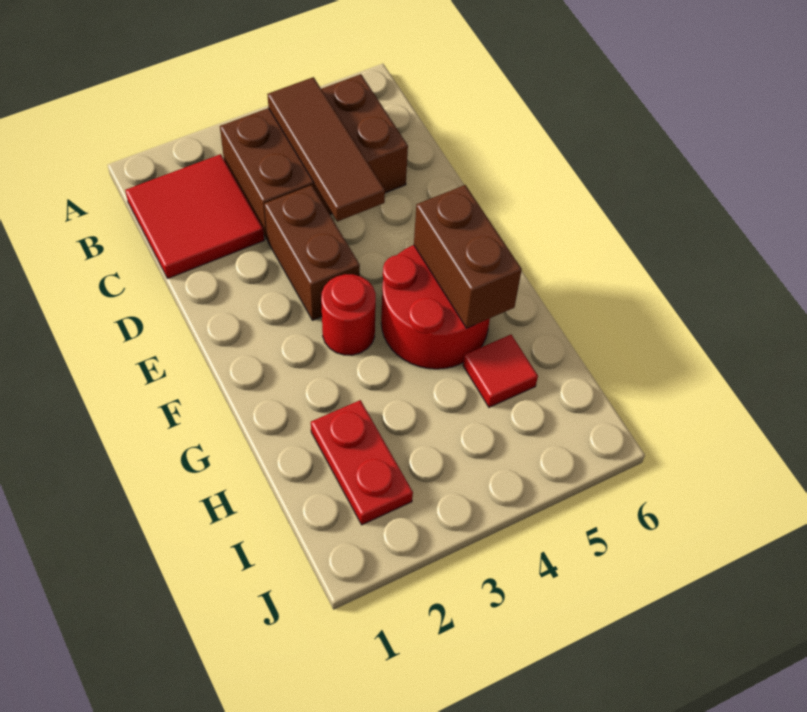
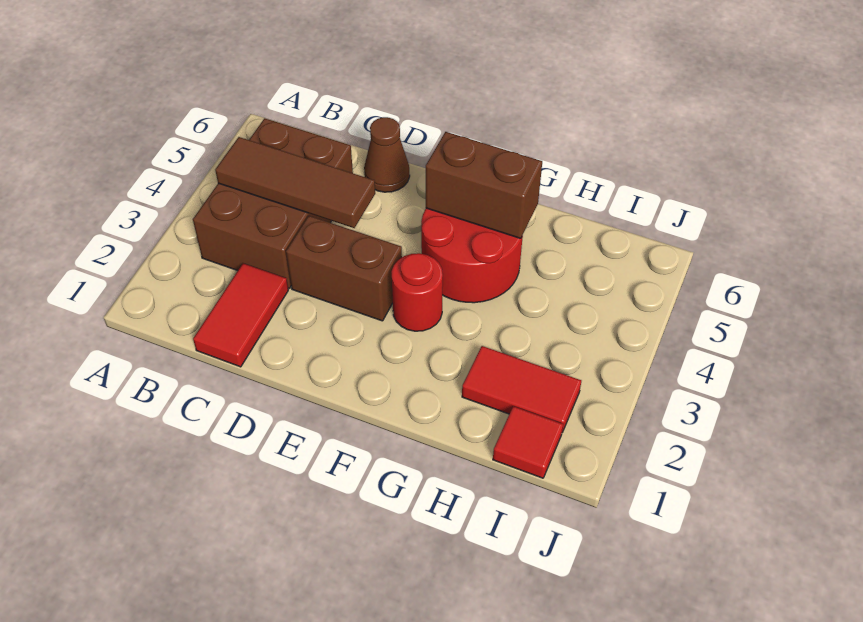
red tile B1:C2 level 1 -> red tile C1:C2 level 1
none -> brown cone D6 level 1
red plate H2:I2 level 1 -> red tile H2:I2 level 1
red tile H5 level 1 -> red tile I1 level 1

